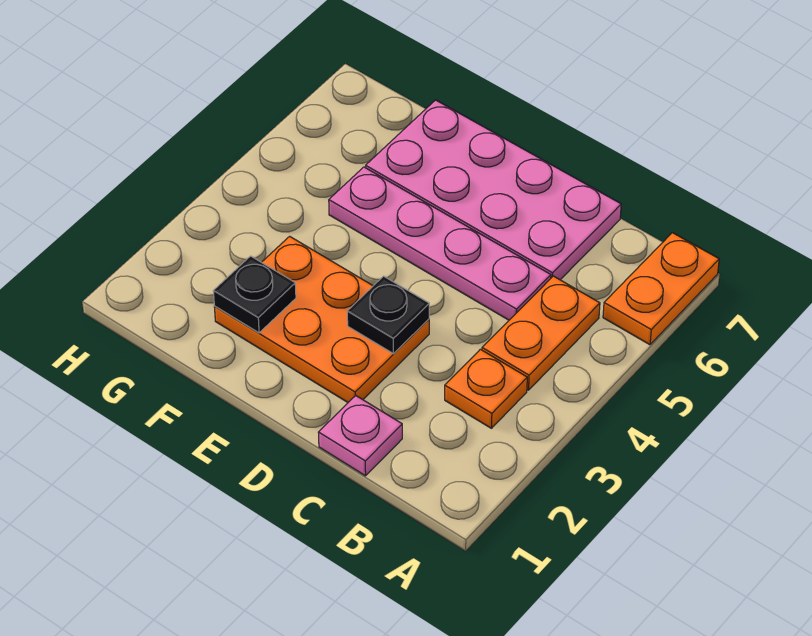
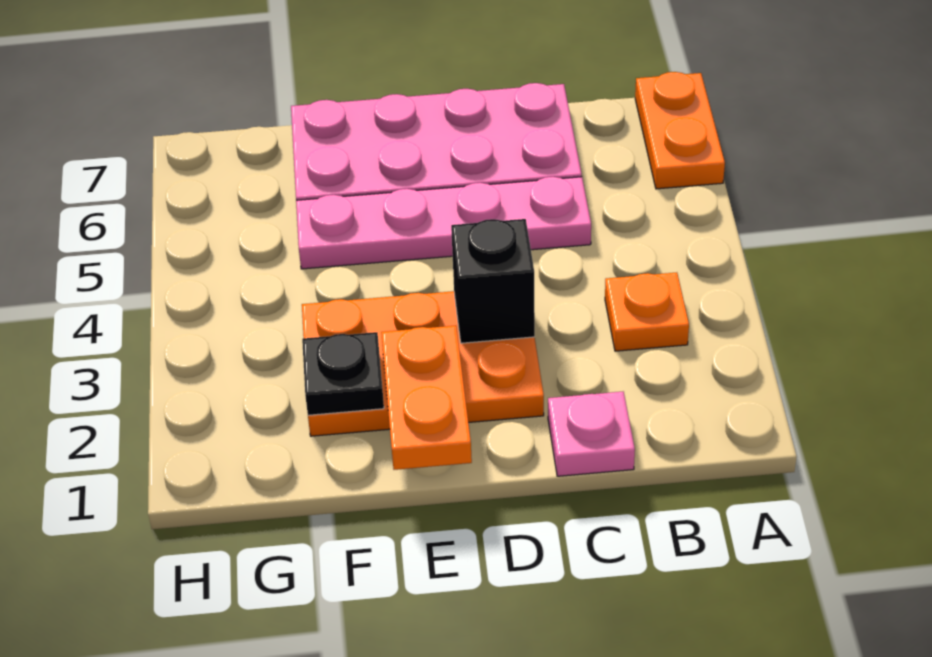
orange plate B4:B5 level 1 -> orange plate E1:E2 level 2
black plate D3 level 2 -> black brick D3 level 2

